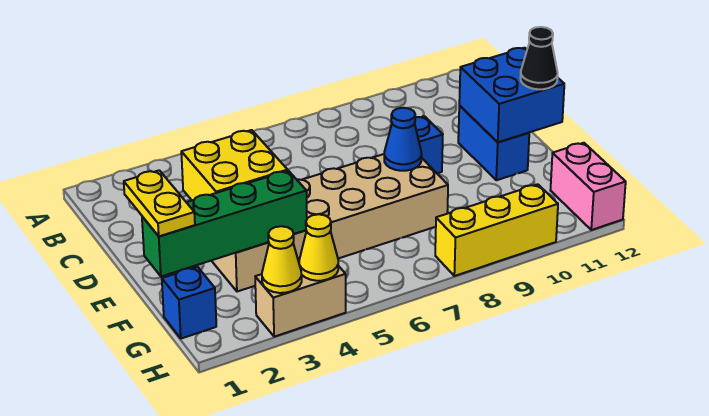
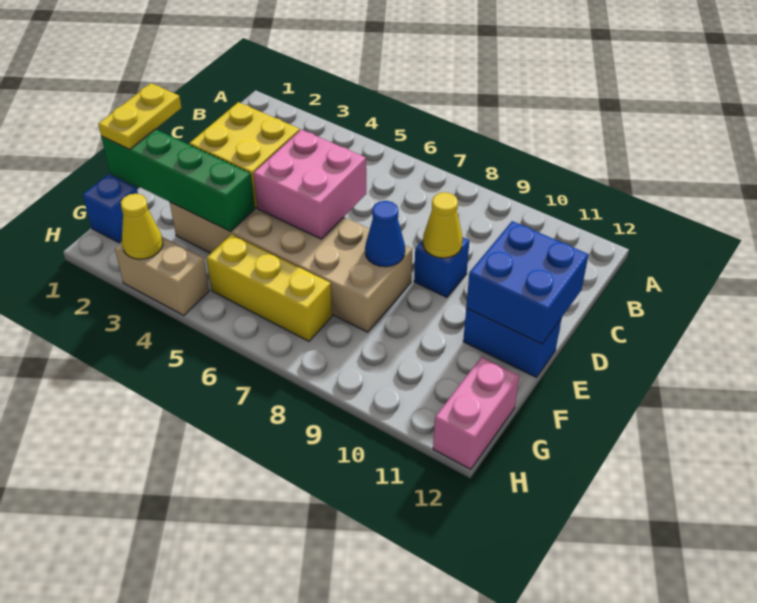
none -> pink brick D5:E6 level 2
blue brick D11:E11 level 1 -> blue brick E11:E12 level 1
black cone E12 level 3 -> none
yellow cone H4 level 2 -> yellow cone D9 level 2
yellow brick H8:H10 level 1 -> yellow brick G5:G7 level 1

